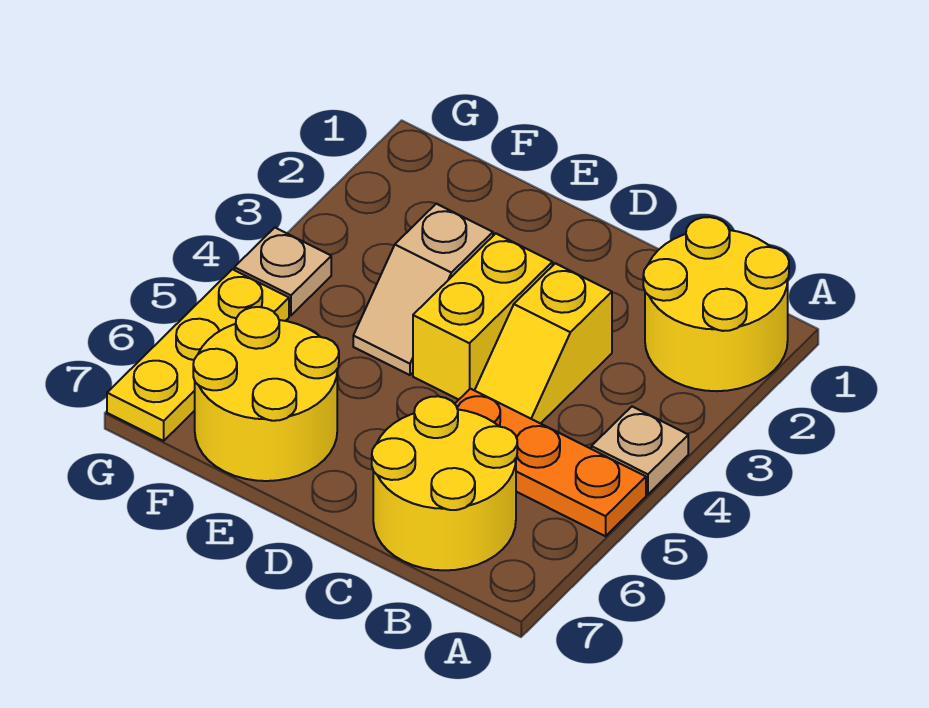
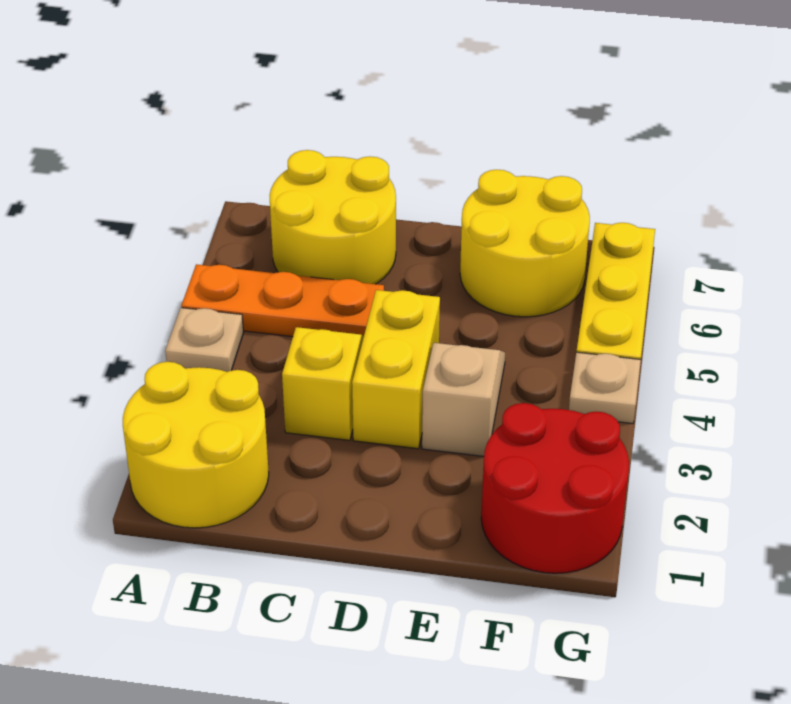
none -> red round brick F1:G2 level 1

